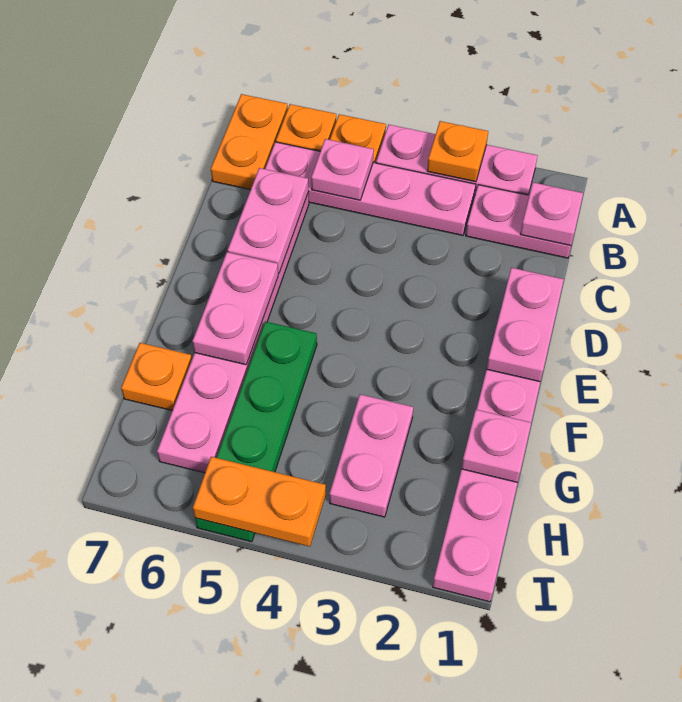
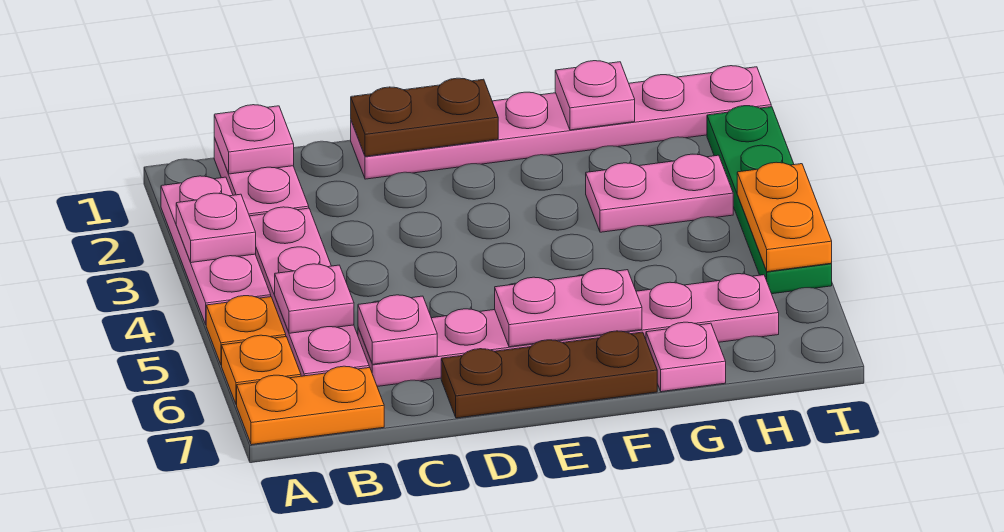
orange plate A3 level 2 -> pink plate A3 level 2
pink plate C6:D6 level 2 -> pink plate C6 level 2
pink plate D1:E1 level 2 -> brown plate D1:E1 level 2
none -> brown plate D7:F7 level 1
green plate F5:I5 level 1 -> green plate I2:I5 level 1
orange plate G7 level 1 -> pink plate G7 level 1

